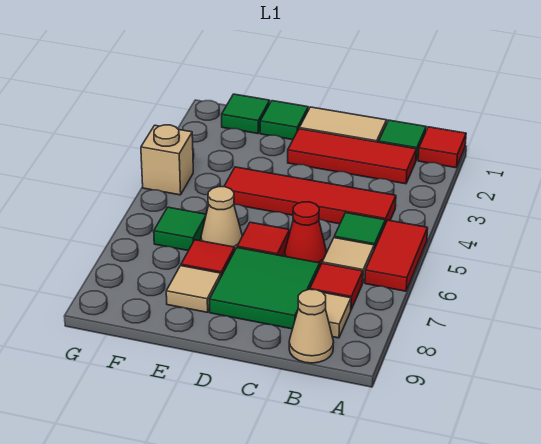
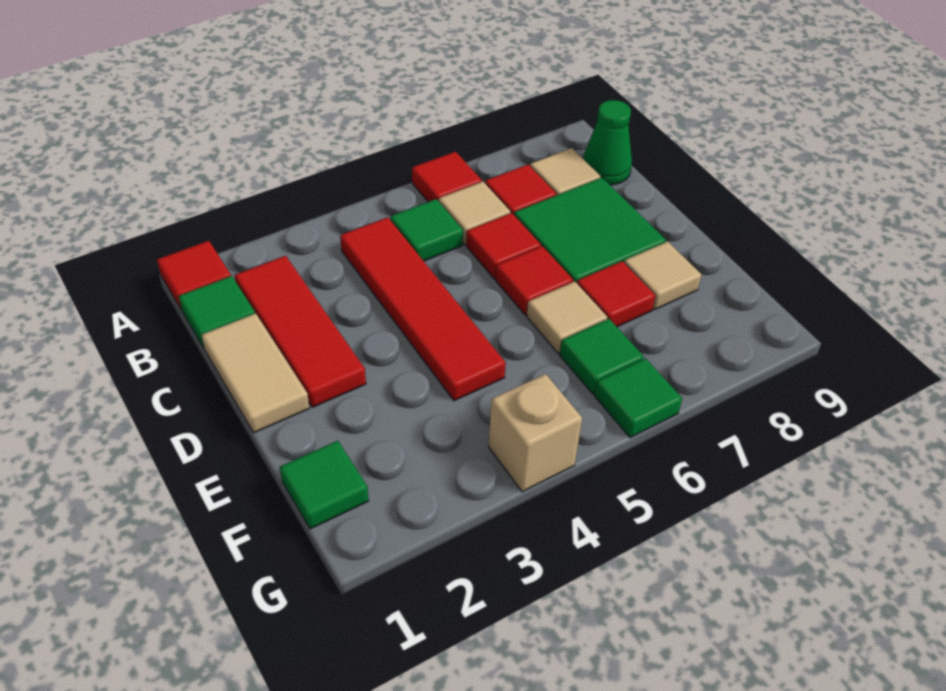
red tile A5:A6 level 1 -> red tile A6 level 1
tan cone B9 level 1 -> green cone B9 level 1
red cone C6 level 1 -> red tile C6 level 1
green tile E1 level 1 -> green tile G6 level 1
tan cone E6 level 1 -> tan tile E6 level 1

